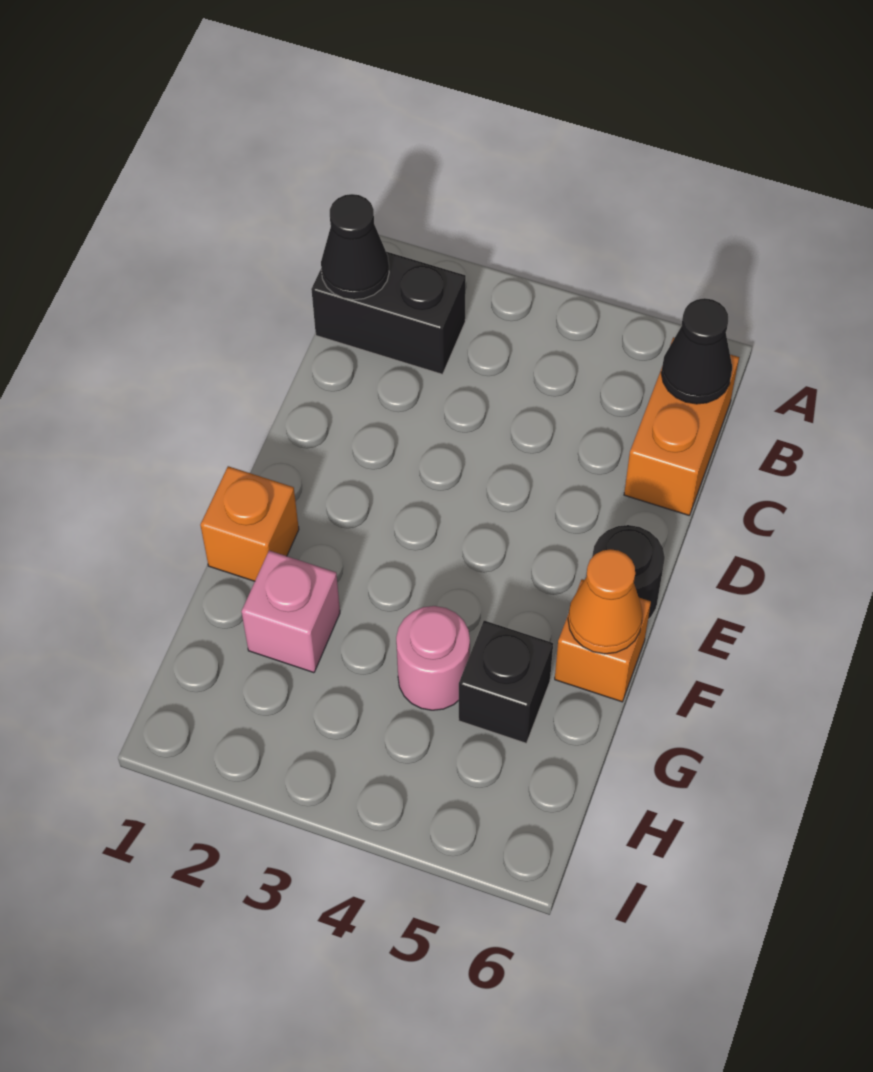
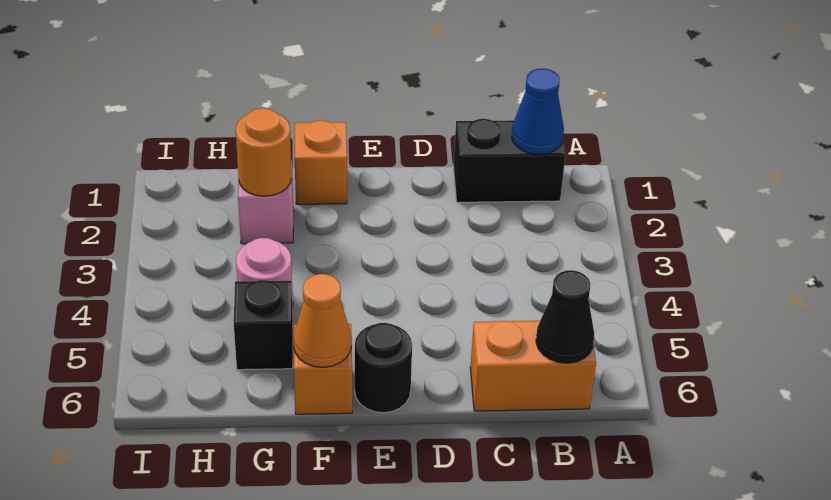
black brick B1:B2 level 1 -> black brick B1:C1 level 1
black cone B1 level 2 -> blue cone B1 level 2
none -> orange round brick G2 level 2

